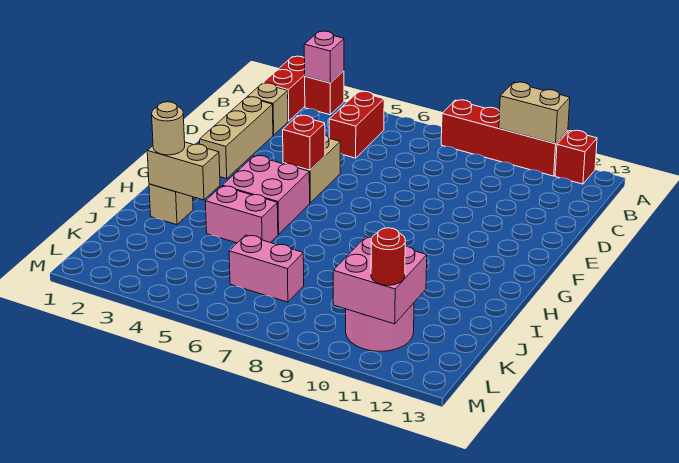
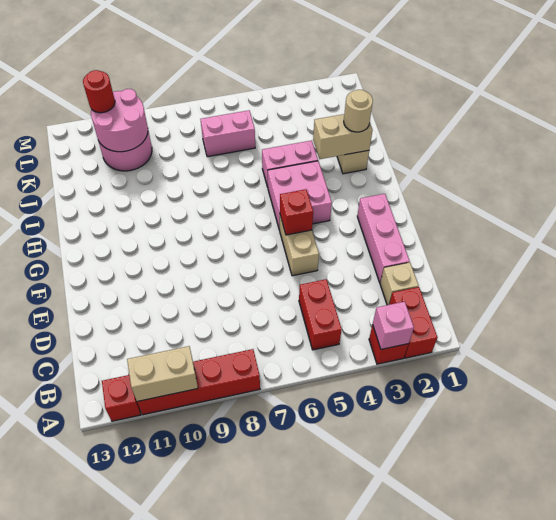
tan brick D2:F2 level 1 -> pink brick D2:F2 level 1
pink brick K10:L11 level 2 -> pink round brick K10:L11 level 2

